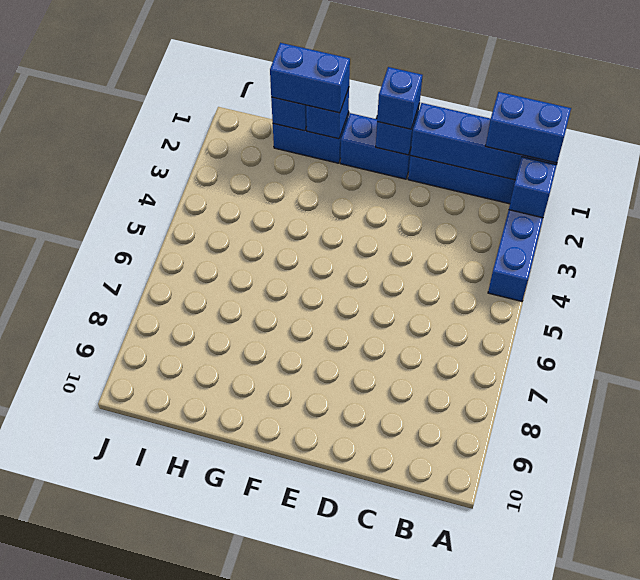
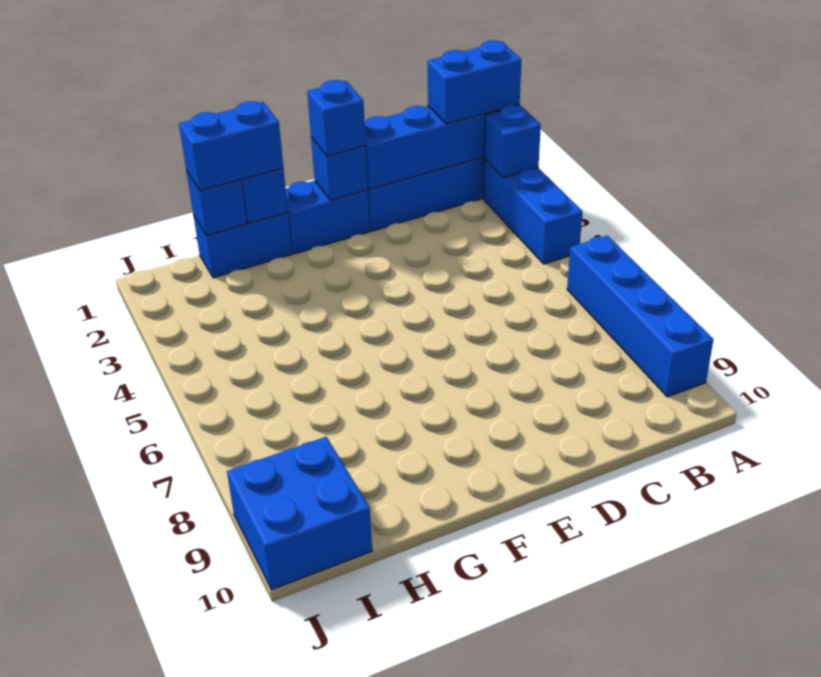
none -> blue brick A6:A9 level 1
none -> blue brick I9:J10 level 1

